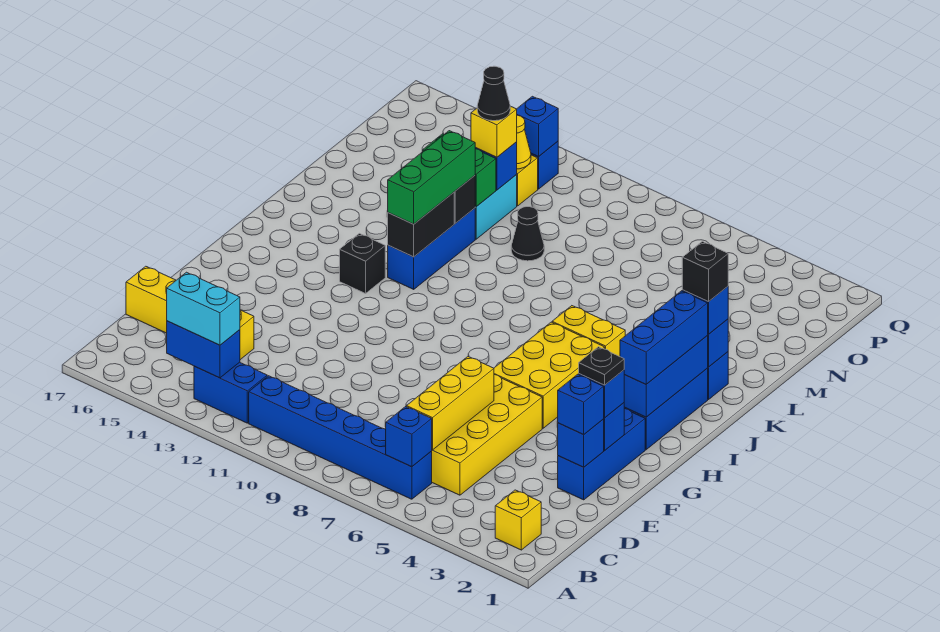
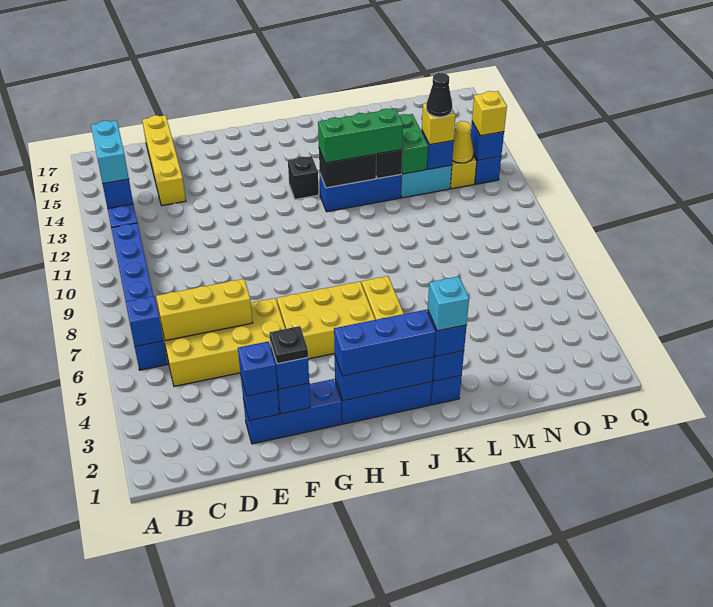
yellow brick B2 level 1 -> yellow brick P12 level 3
black brick K2 level 4 -> cyan brick K2 level 4
black cone M10 level 1 -> none

